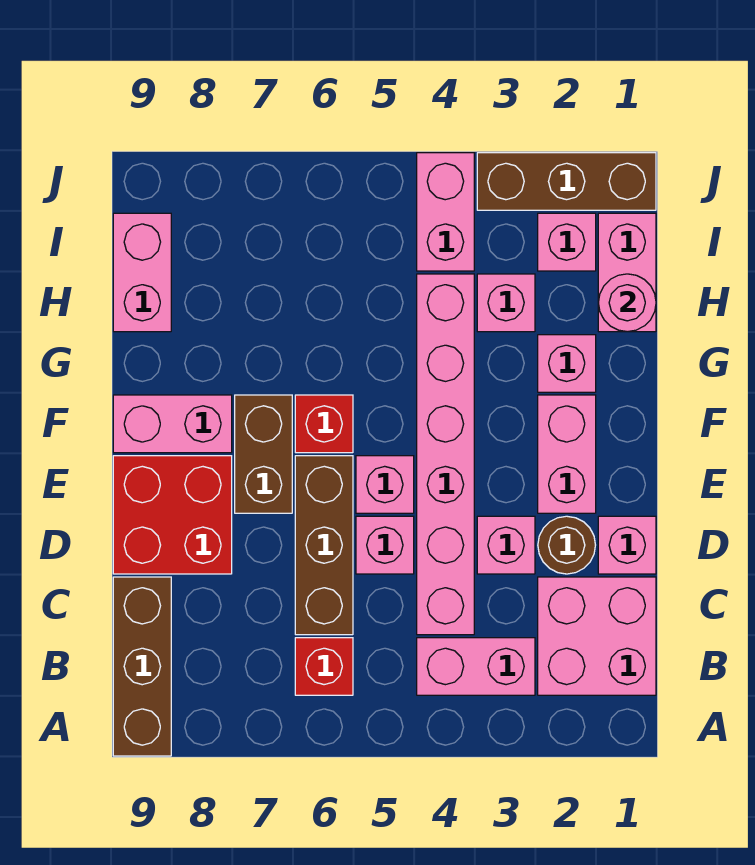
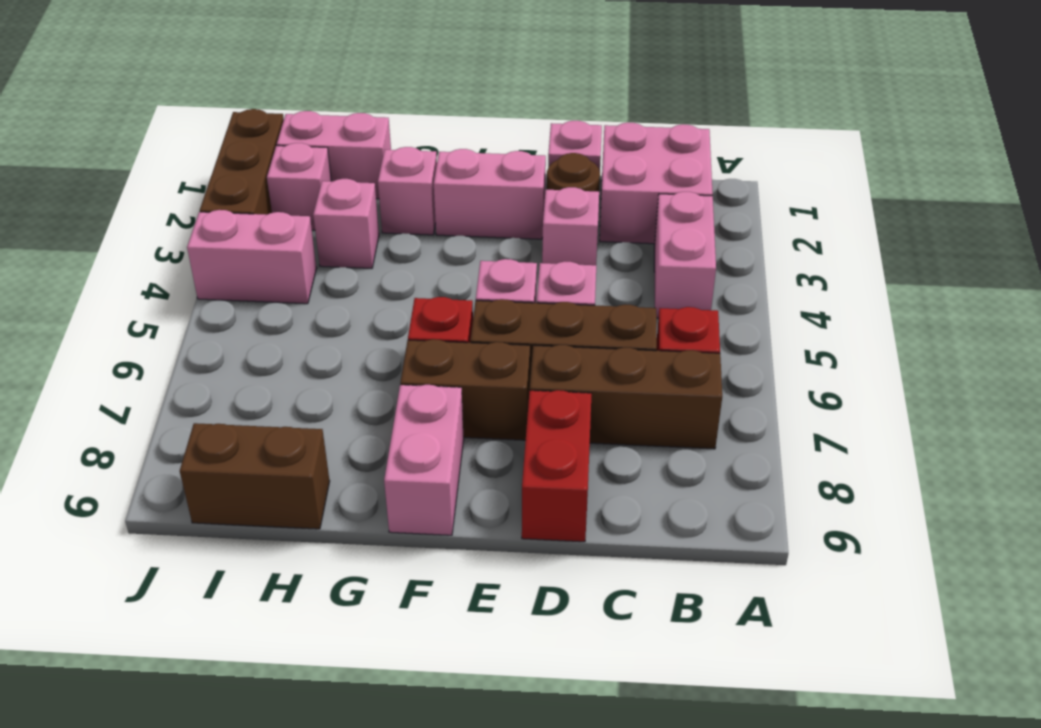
brown brick A9:C9 level 1 -> brown brick B7:D7 level 1
pink brick C4:H4 level 1 -> none
red brick D8:E9 level 1 -> red brick D8:D9 level 1
pink round brick H1 level 2 -> none
pink brick H9:I9 level 1 -> brown brick H9:I9 level 1

